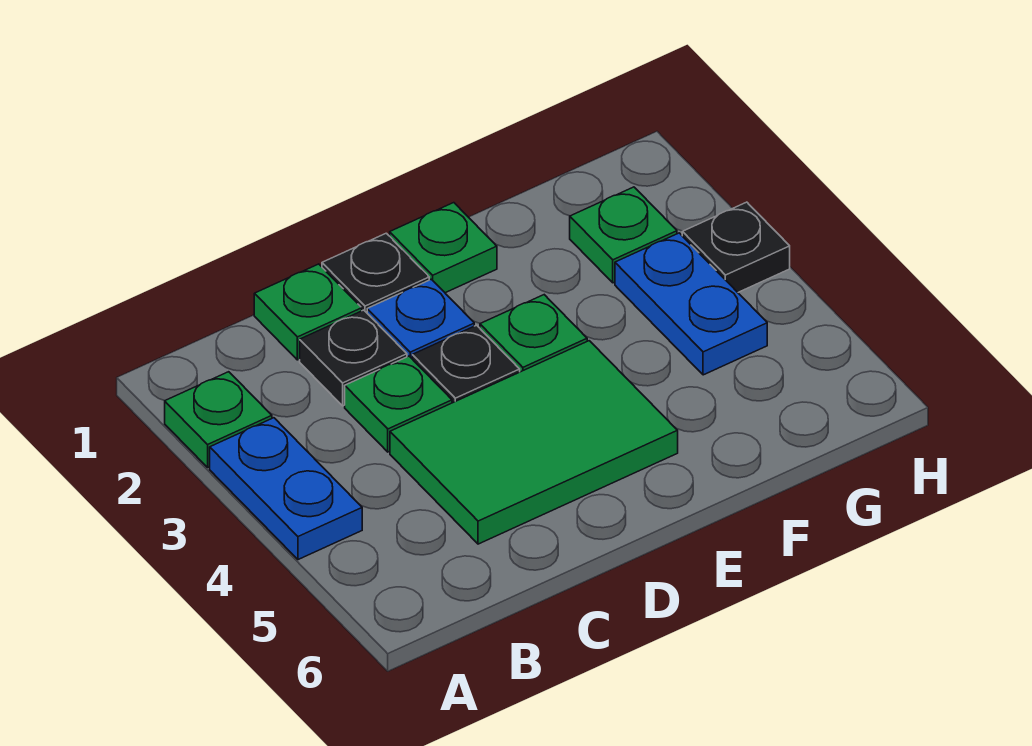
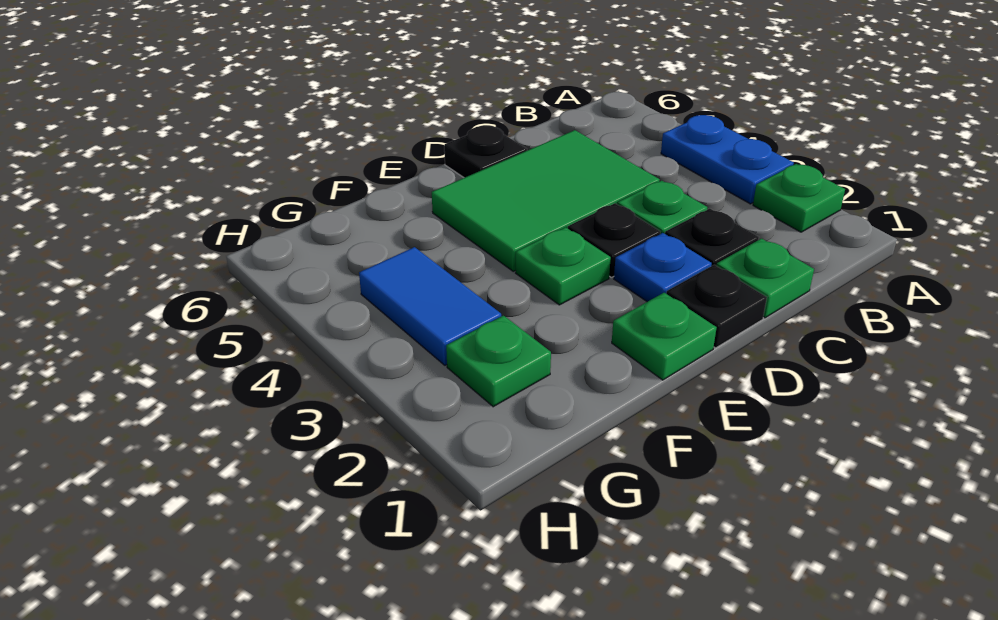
blue plate G3:G4 level 1 -> blue tile G3:G4 level 1
black plate H3 level 1 -> black plate D6 level 1

